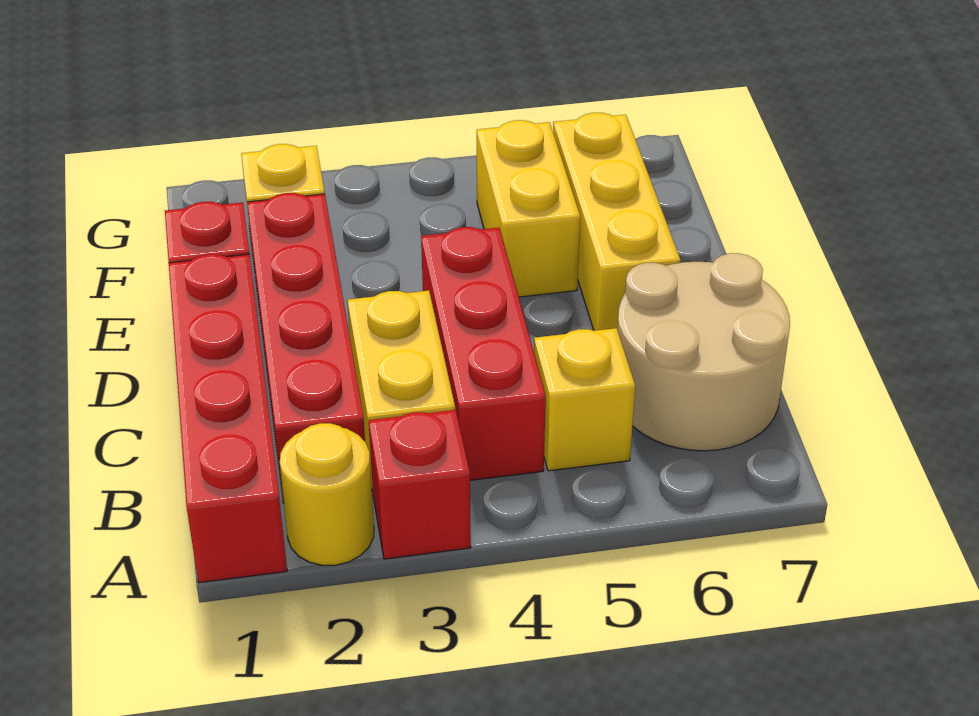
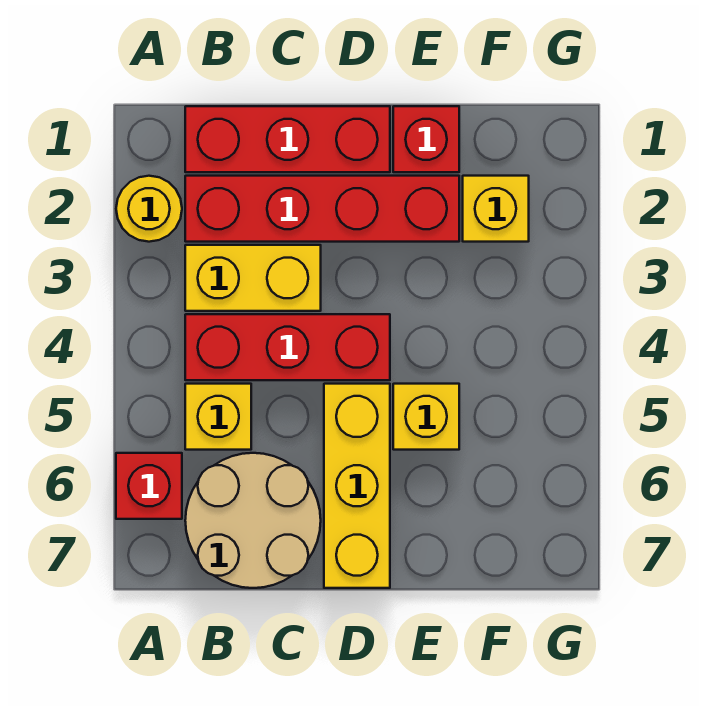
red brick A1:D1 level 1 -> red brick B1:D1 level 1
red brick A3 level 1 -> red brick A6 level 1
yellow brick D6:F6 level 1 -> yellow brick D5:D7 level 1
yellow brick E5:F5 level 1 -> yellow brick E5 level 1

